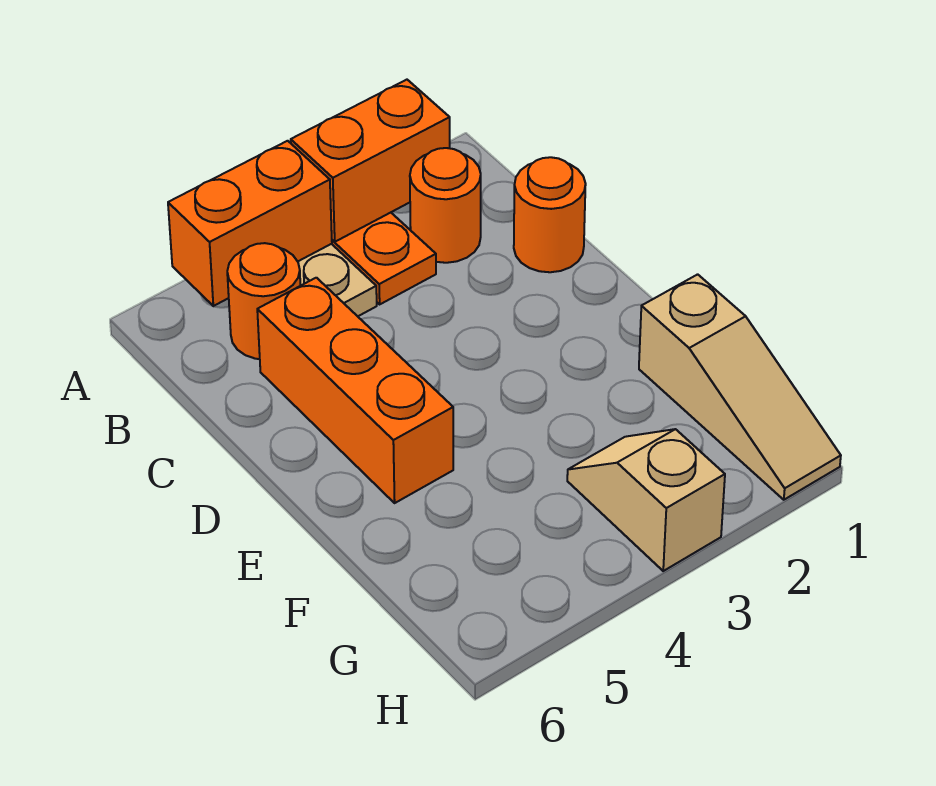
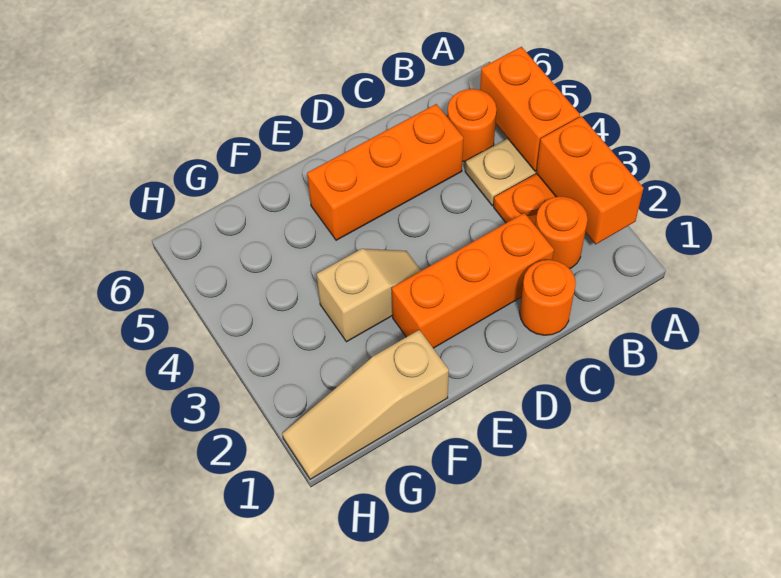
none -> orange brick C2:E2 level 1
tan slope G3:H3 level 1 top H -> tan slope E3:F3 level 1 top F

